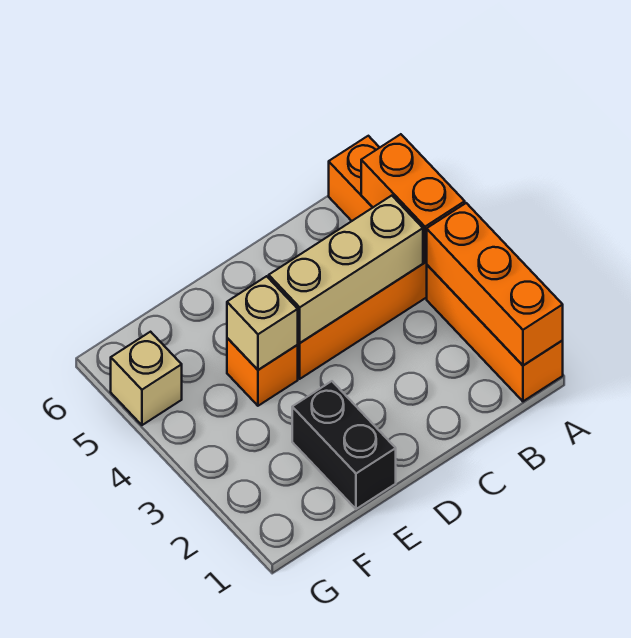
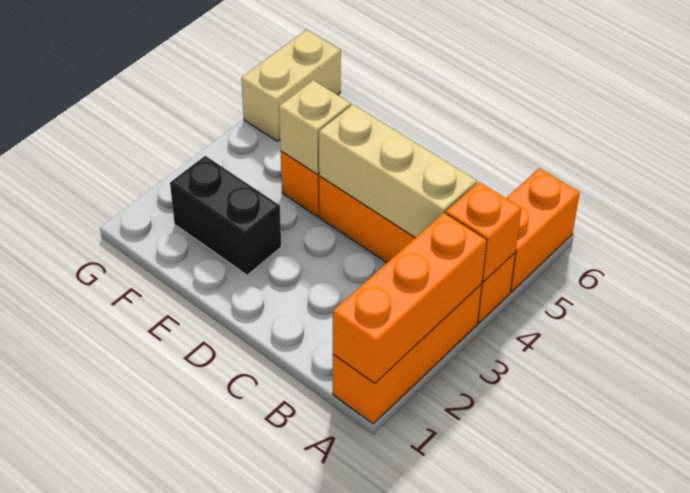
orange brick A4:A5 level 2 -> orange brick A4 level 2
black brick E1:E2 level 1 -> black brick E2:F2 level 1
tan brick G5 level 1 -> tan brick G5:G6 level 1

